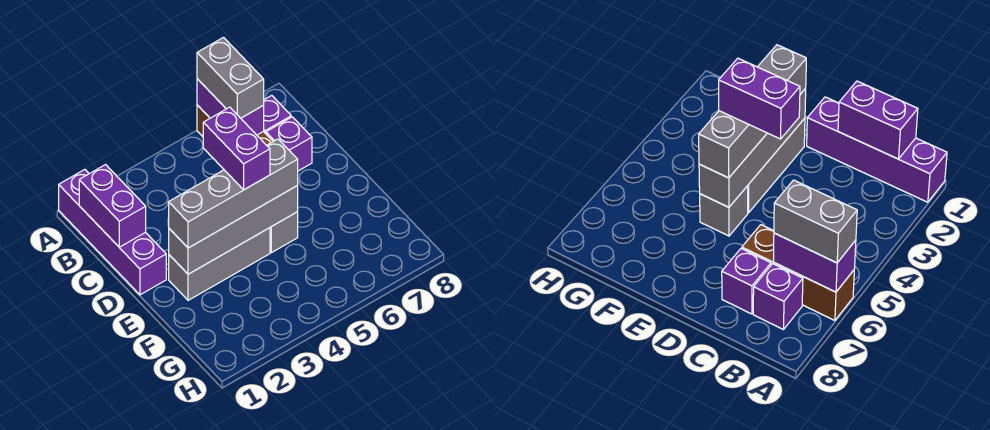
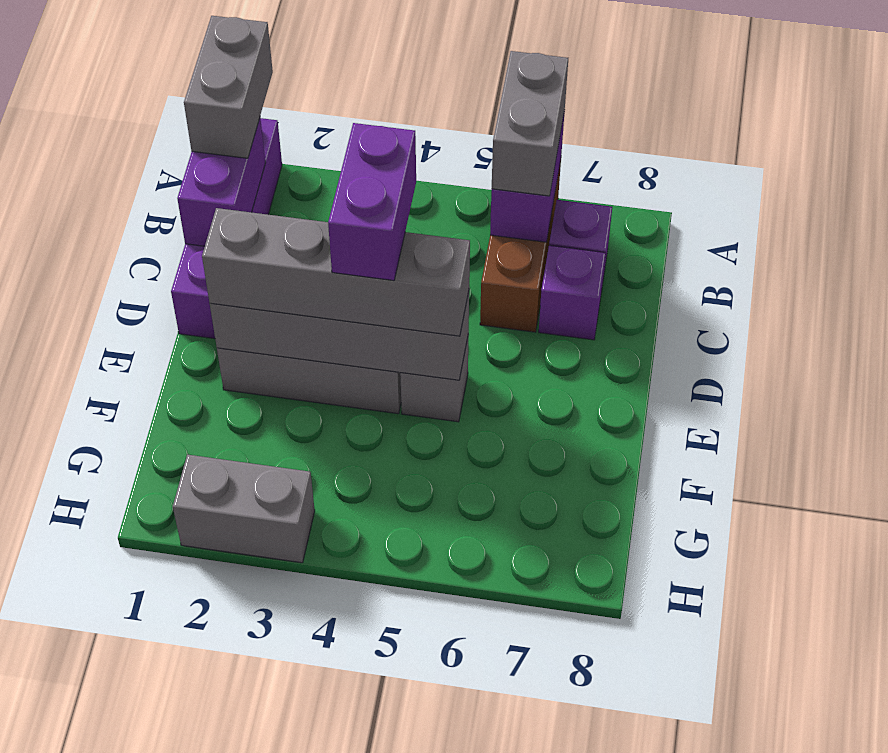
none -> grey brick A1:B1 level 3
none -> grey brick H2:H3 level 1

